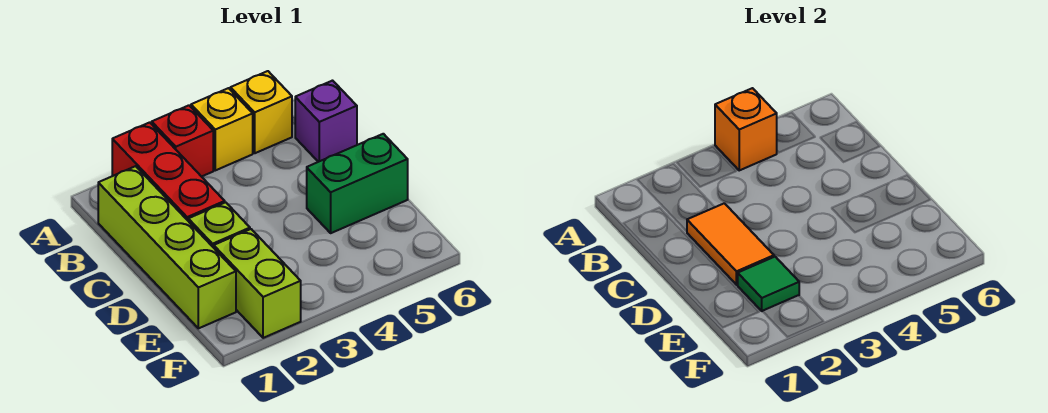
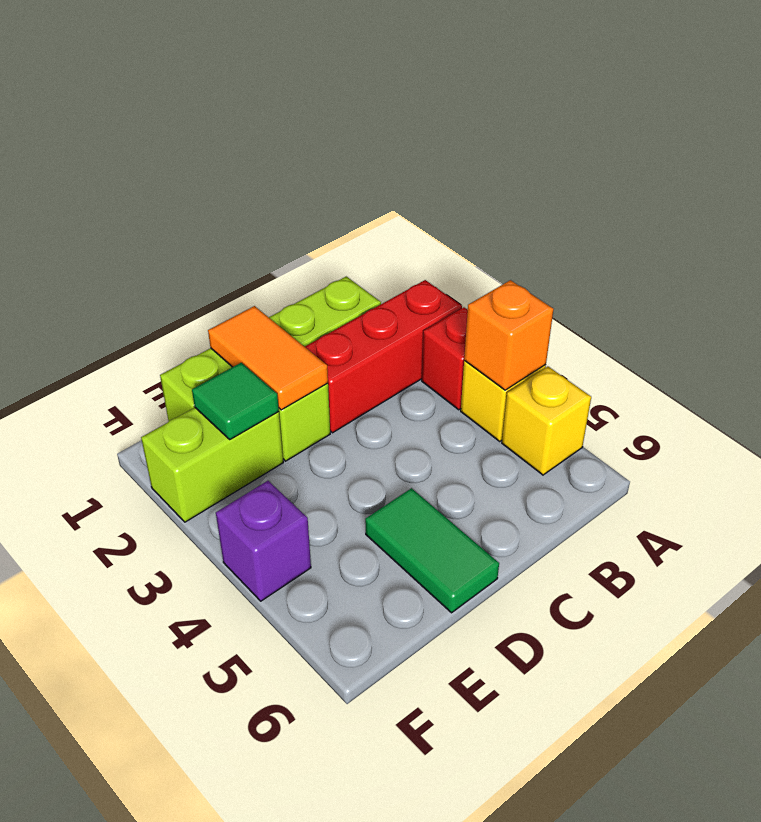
purple brick B6 level 1 -> purple brick F4 level 1
orange tile C2:D2 level 2 -> orange tile D1:D2 level 2
green brick D5:D6 level 1 -> green tile D5:D6 level 1

